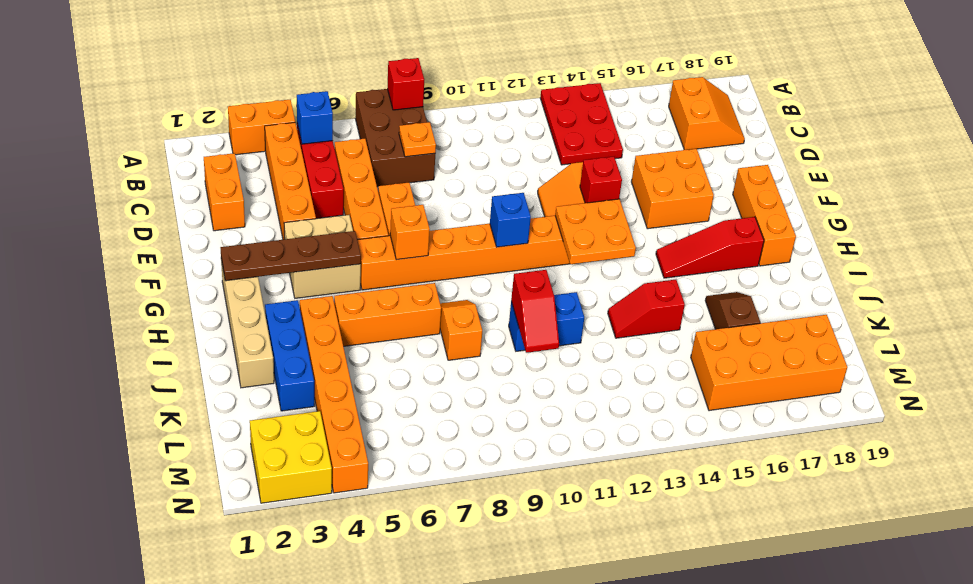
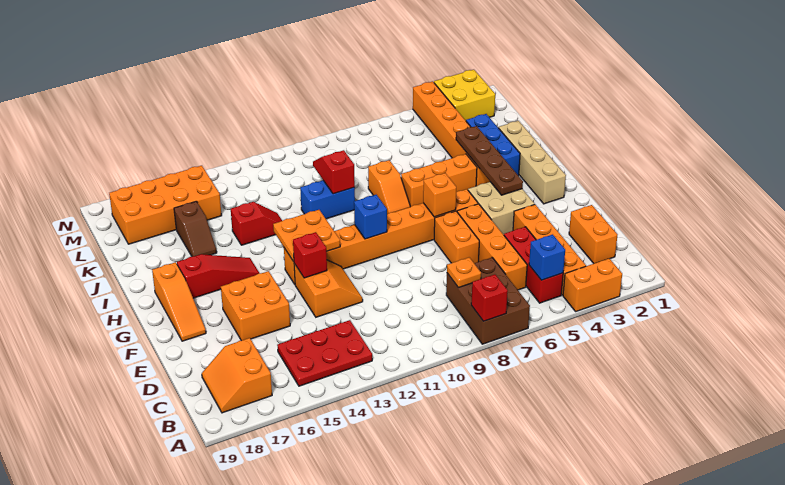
red plate A13:C14 level 1 -> red plate B13:C15 level 1
orange brick F18:H18 level 1 -> orange slope F18:H18 level 1 top H
brown plate G2:G5 level 2 -> brown plate G4:J4 level 2

